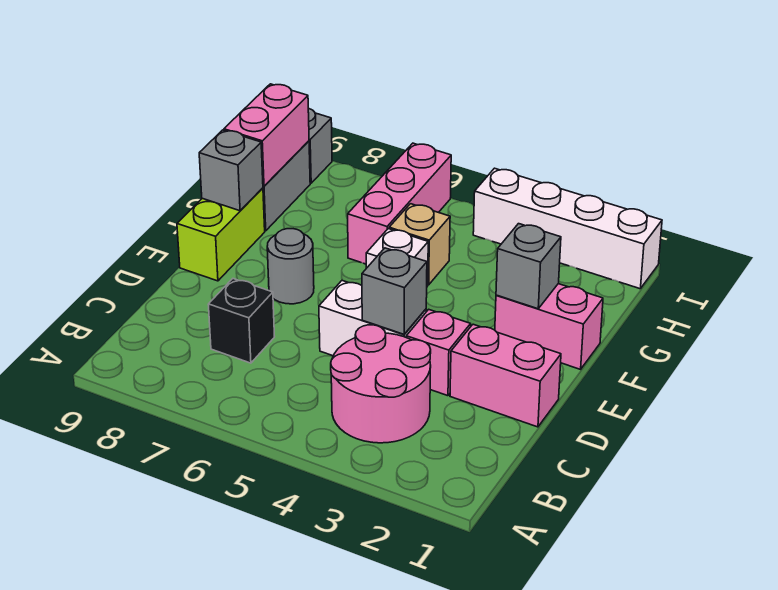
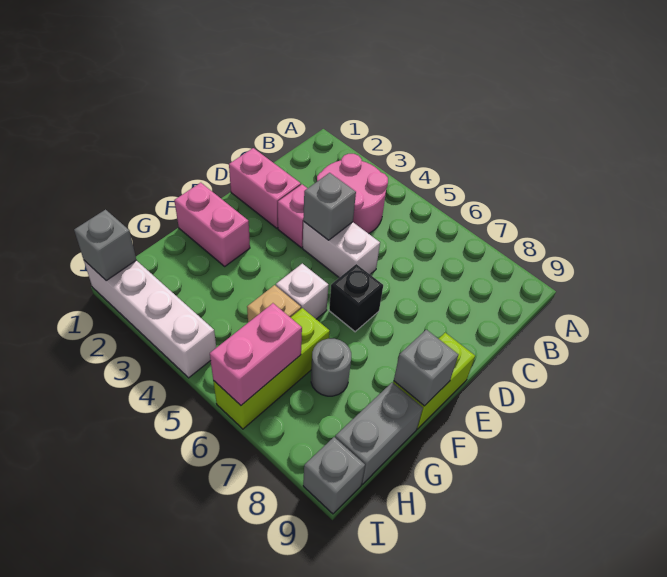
black brick C7 level 1 -> black brick E6 level 1
grey round brick E7 level 1 -> grey round brick G7 level 1
grey brick F2 level 2 -> grey brick I1 level 2
pink brick G6:I6 level 1 -> lime brick G6:I6 level 1
pink brick G9:H9 level 2 -> pink brick H6:I6 level 2

